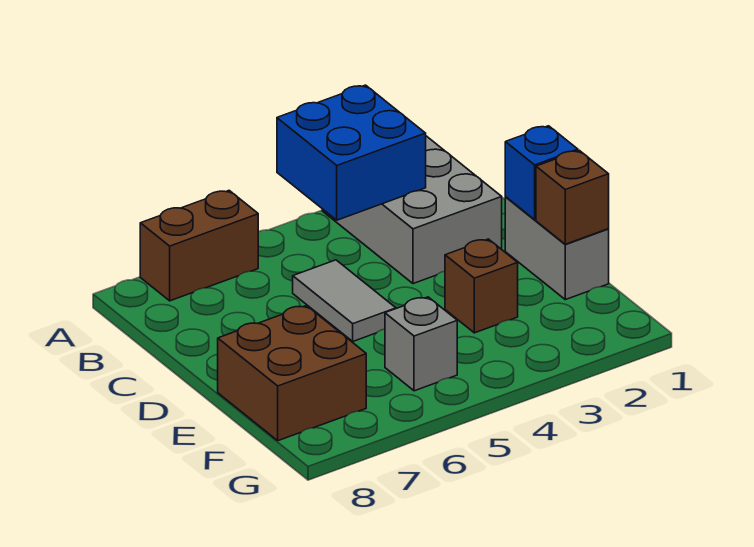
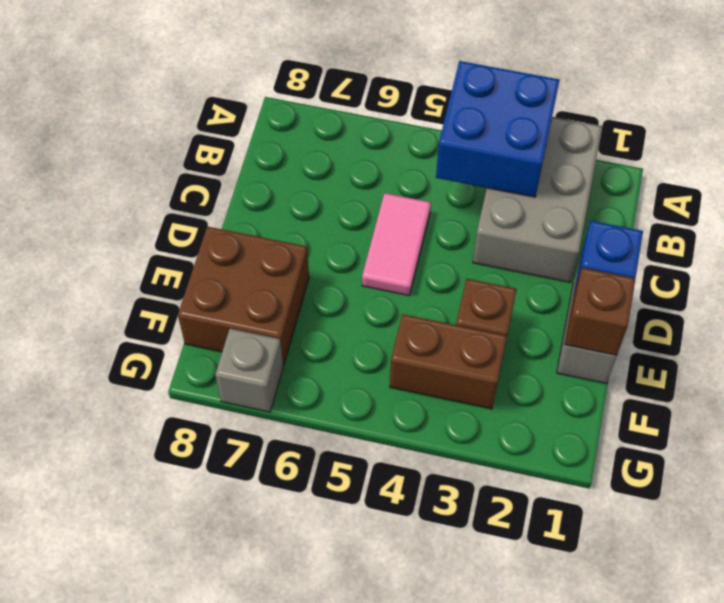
brown brick A6:A7 level 1 -> brown brick F3:F4 level 1
grey tile C5:D5 level 1 -> pink tile C5:D5 level 1
grey brick F5 level 1 -> grey brick G7 level 1

